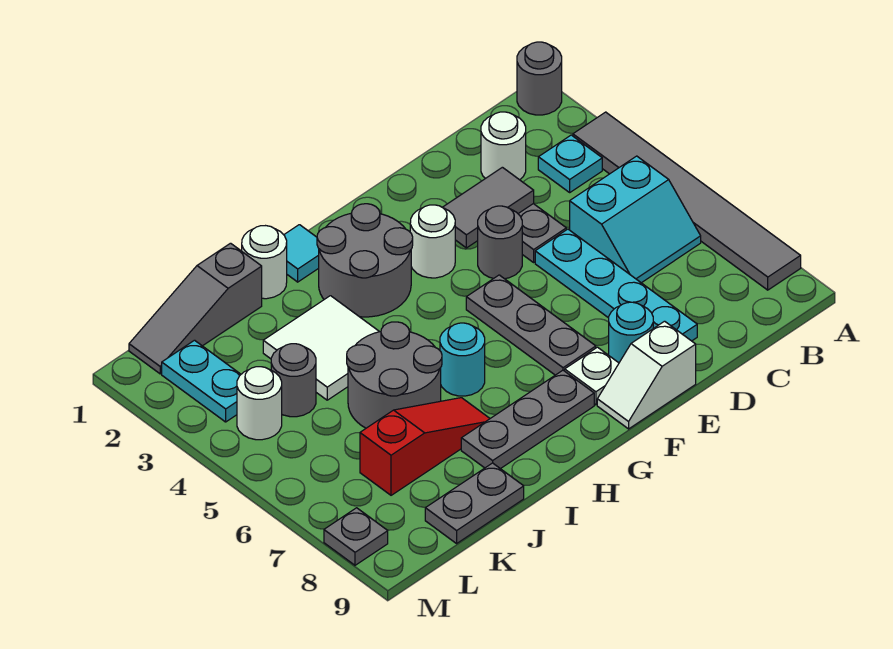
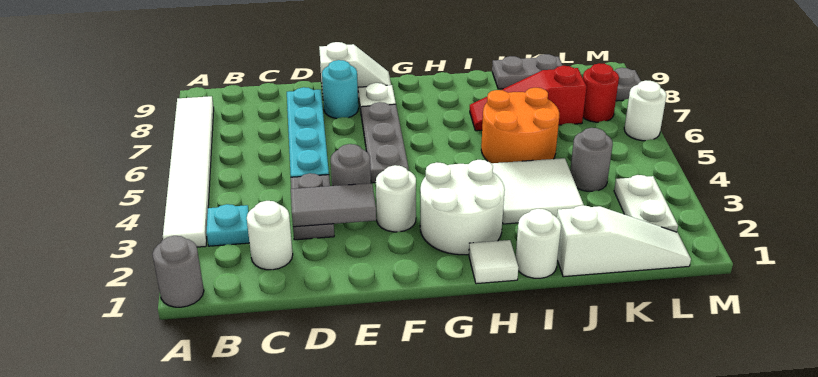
grey tile A3:A8 level 1 -> white tile A3:A8 level 1
cyan slope B5:C6 level 1 top 5 -> none
grey round brick G2:H3 level 1 -> white round brick G2:H3 level 1
grey plate G8:I8 level 1 -> none
cyan tile H1 level 1 -> white tile H1 level 1
cyan round brick H6 level 1 -> none
grey round brick I5:J6 level 1 -> orange round brick I5:J6 level 1
grey slope J1:L1 level 1 top J -> white slope J1:L1 level 1 top J
cyan plate L2:L3 level 1 -> white plate L2:L3 level 1
white round brick L4 level 1 -> white round brick M6 level 1
none -> red round brick L7 level 1

